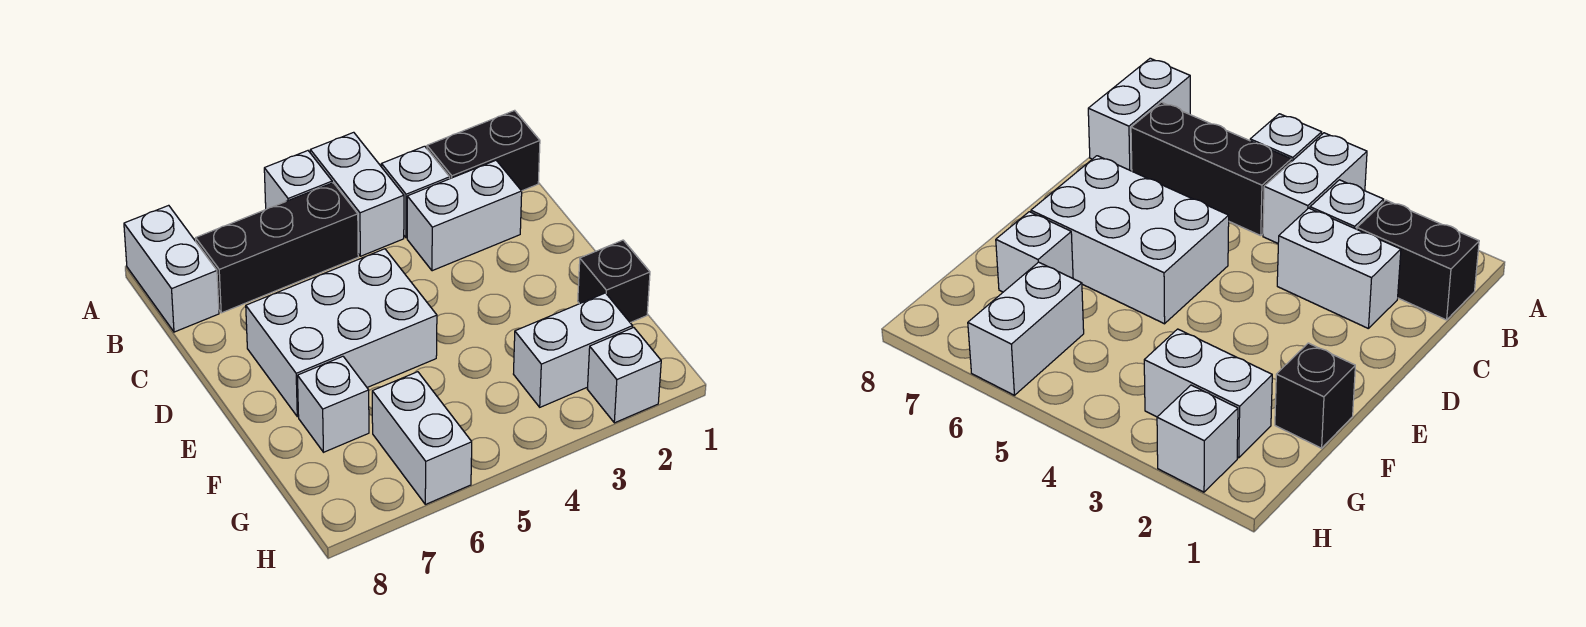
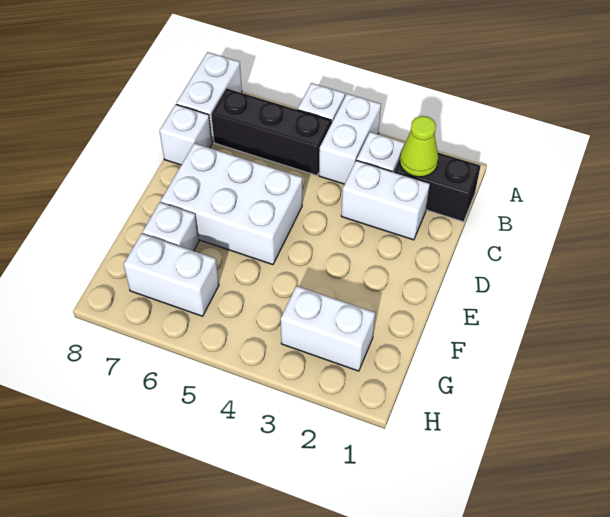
none -> lime cone B2 level 2
black brick F1 level 1 -> none
white brick G6:H6 level 1 -> white brick G6:G7 level 1
white brick H2 level 1 -> white brick C8 level 1

